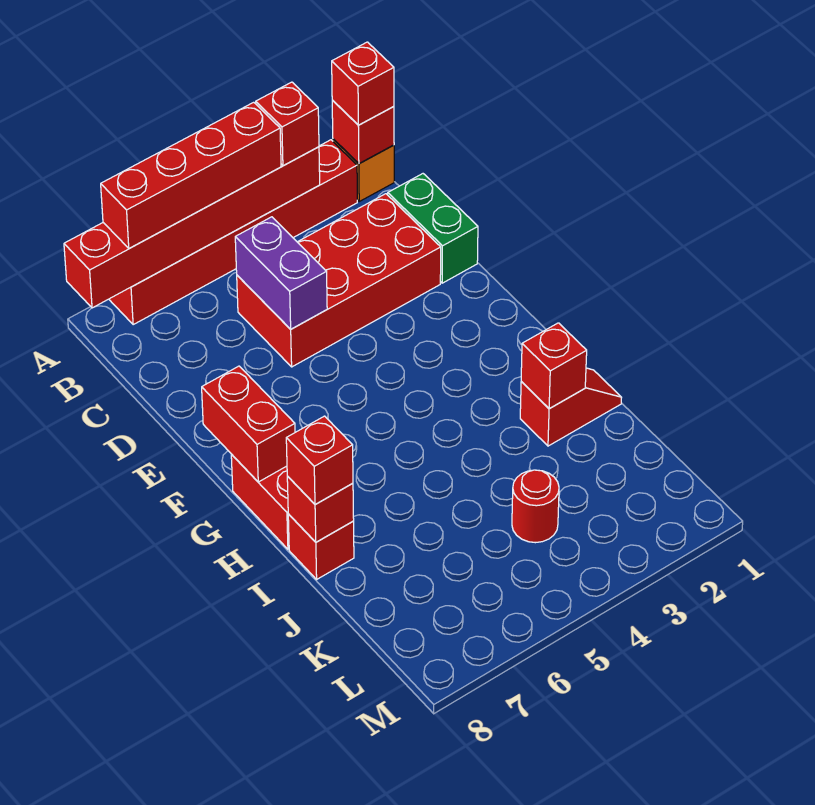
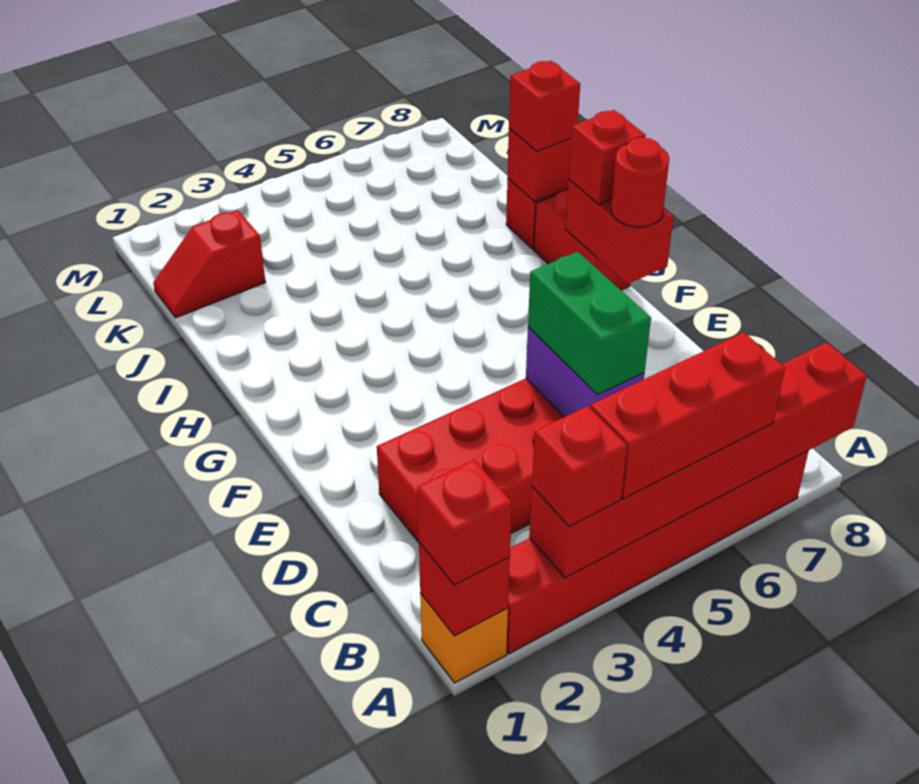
red brick A4:A7 level 3 -> red brick A4:A6 level 3
green brick C1:D1 level 1 -> green brick C5:D5 level 3
red slope I1:I2 level 1 top 2 -> red slope K1:K2 level 1 top 2
red brick I2 level 2 -> red brick G8 level 3
red round brick K4 level 1 -> red round brick F8 level 3

